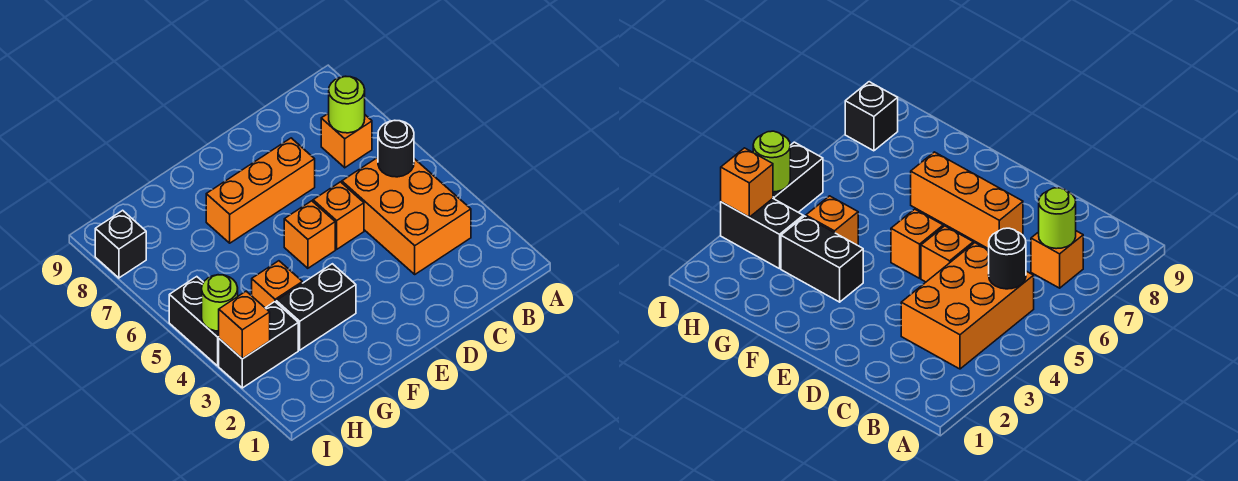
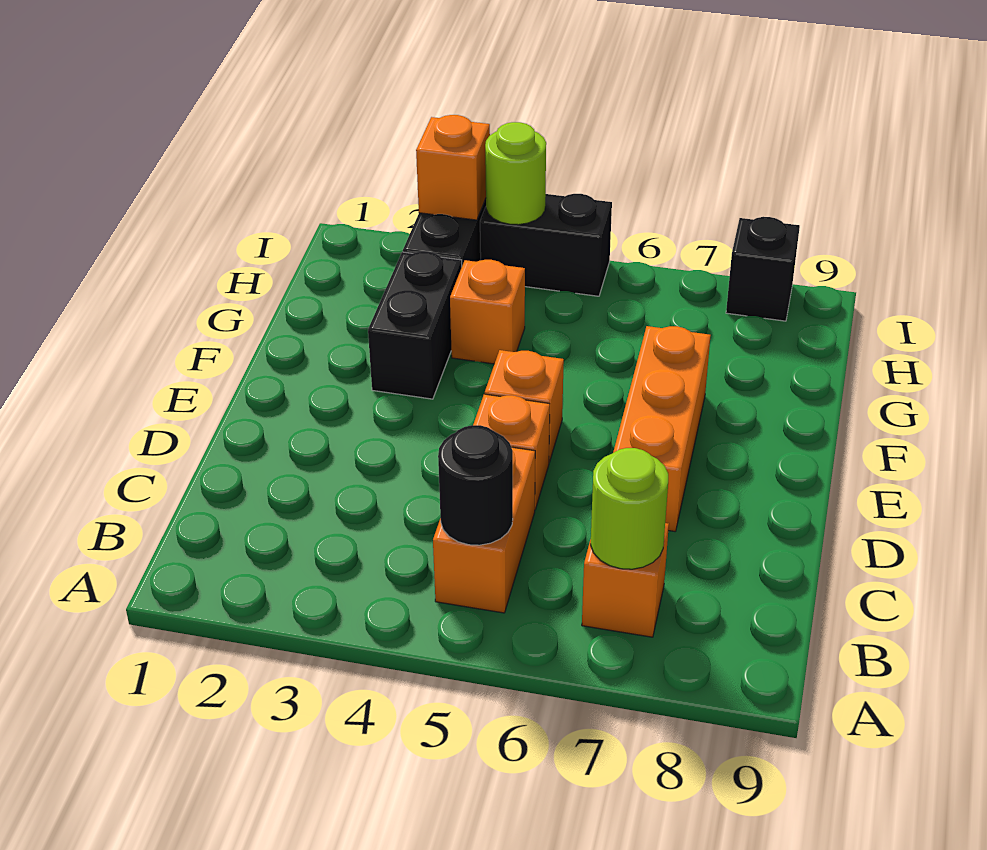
orange brick B3:C5 level 1 -> orange brick B5:C5 level 1

